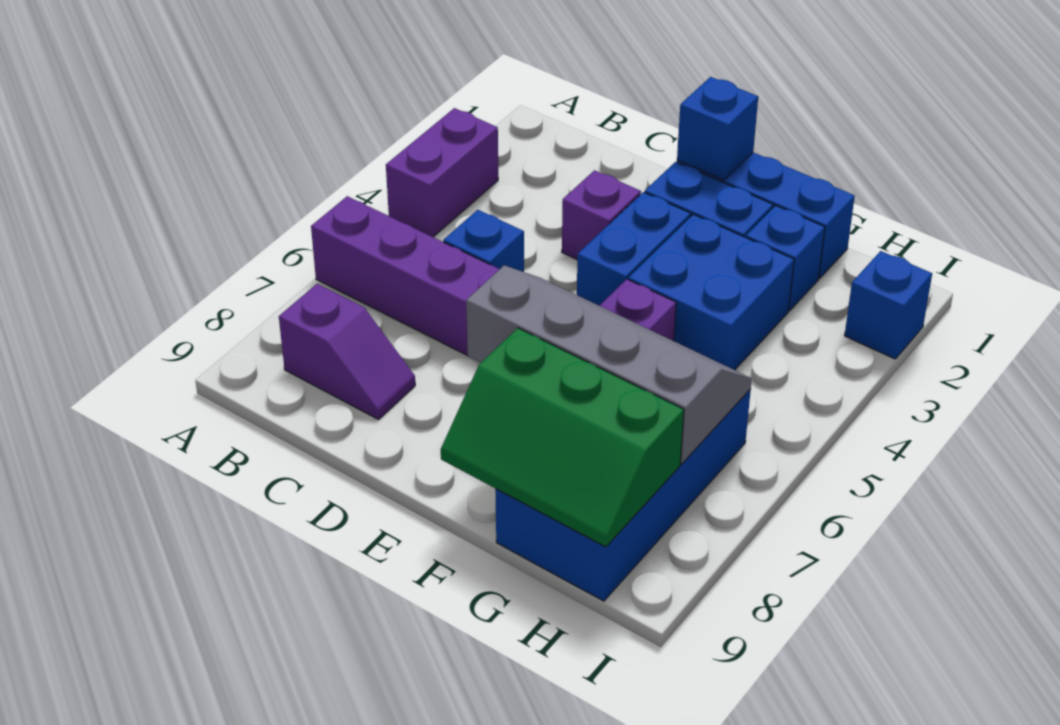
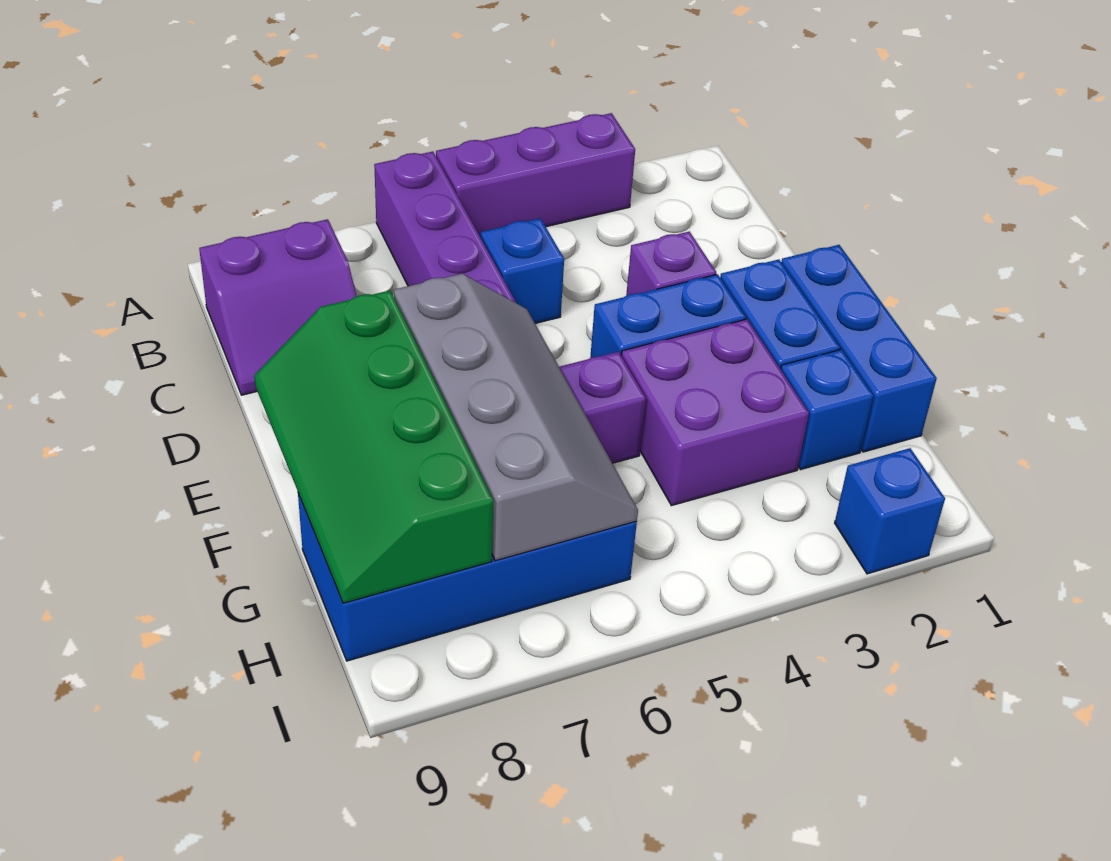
purple brick A3:A4 level 1 -> purple brick A3:A5 level 1
purple slope B8:C8 level 1 top B -> purple slope B8:C9 level 1 top B
blue brick E1 level 2 -> none
blue brick F3:G4 level 1 -> purple brick F3:G4 level 1
green slope F8:H9 level 2 top 8 -> green slope E8:H9 level 2 top 8

